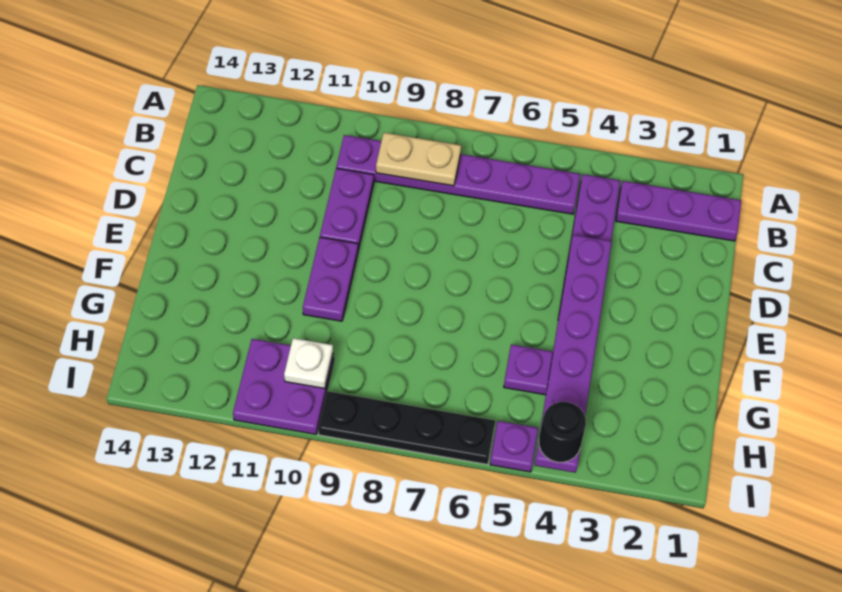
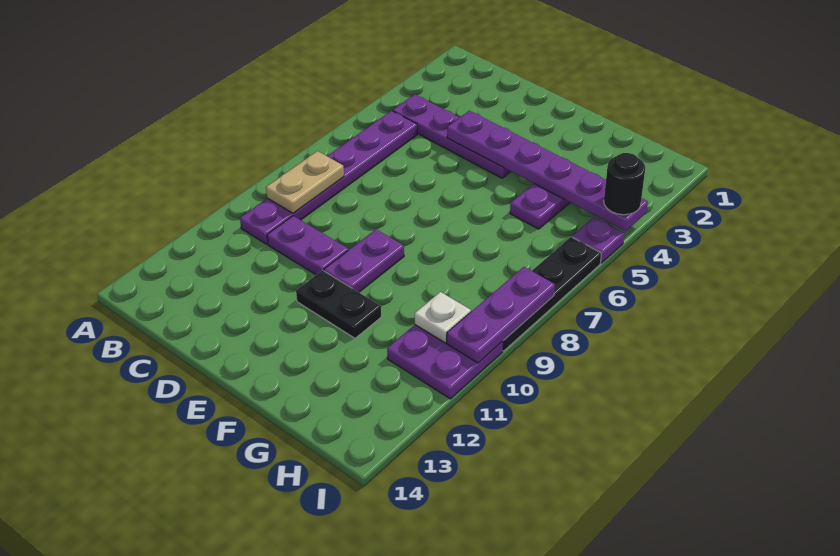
purple plate B1:B3 level 1 -> purple plate I8:I10 level 2
purple plate E10:F10 level 1 -> purple plate E9:E10 level 1
none -> black plate E11:F11 level 1

